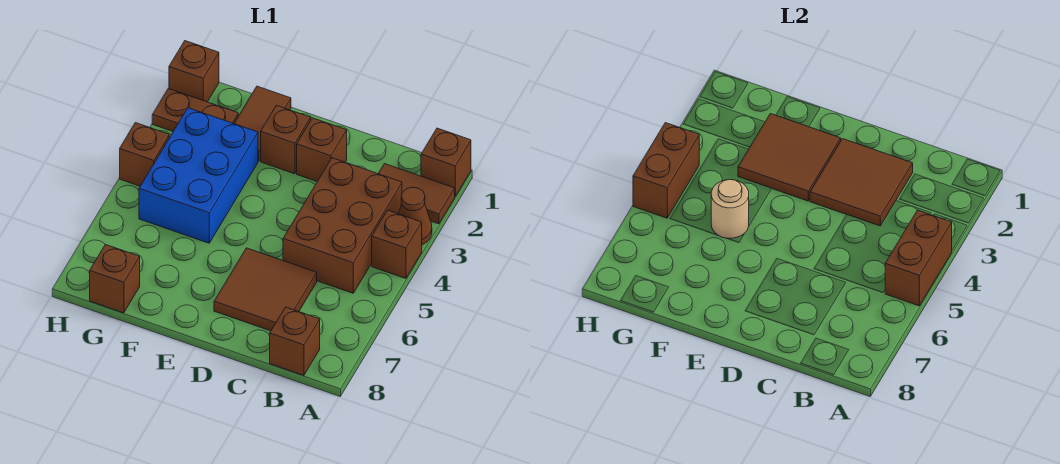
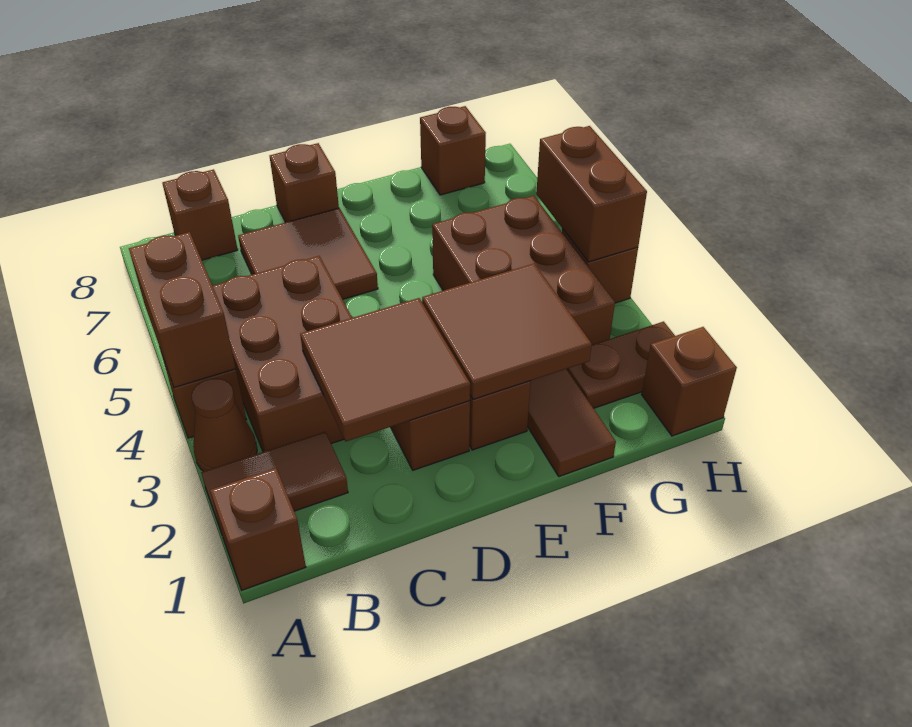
none -> brown brick D8 level 1
blue brick F3:G5 level 1 -> brown brick F3:G5 level 1
tan round brick F5 level 2 -> none

